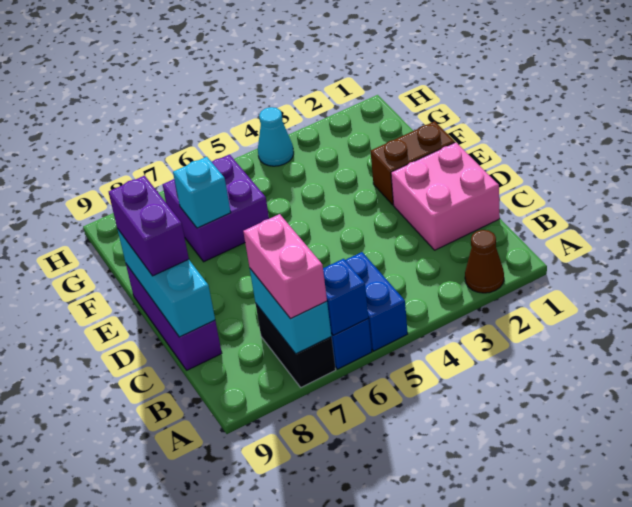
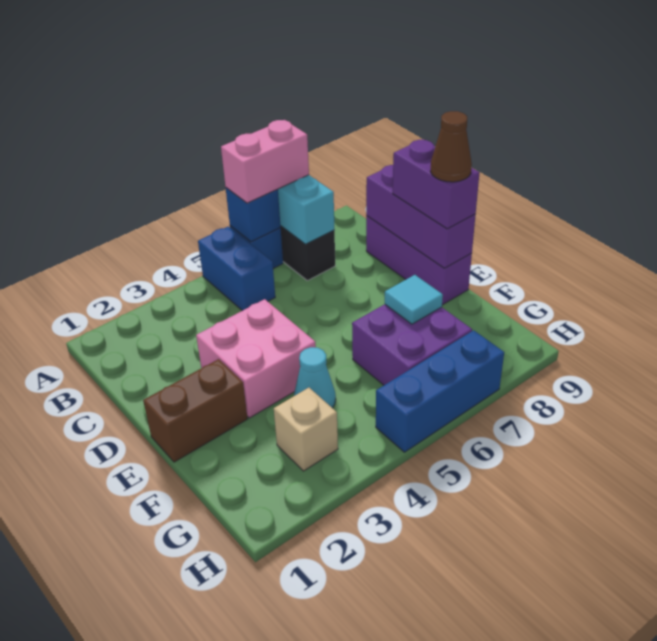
brown cone A2 level 1 -> brown cone E9 level 4
pink brick A7:B7 level 3 -> pink brick A6:A7 level 3
pink brick C1:D2 level 1 -> pink brick D3:E4 level 1
cyan brick C9:E9 level 2 -> purple brick C9:E9 level 2
cyan brick F7 level 2 -> cyan tile F7 level 2
none -> tan brick G3 level 1
cyan cone H4 level 1 -> cyan cone F4 level 1
none -> blue brick H5:H7 level 1

